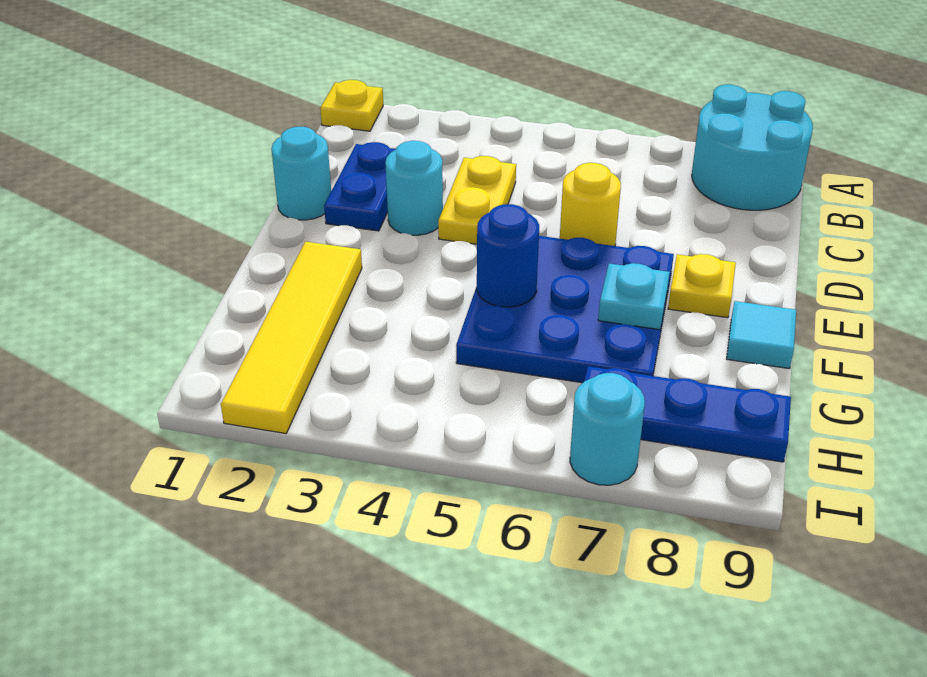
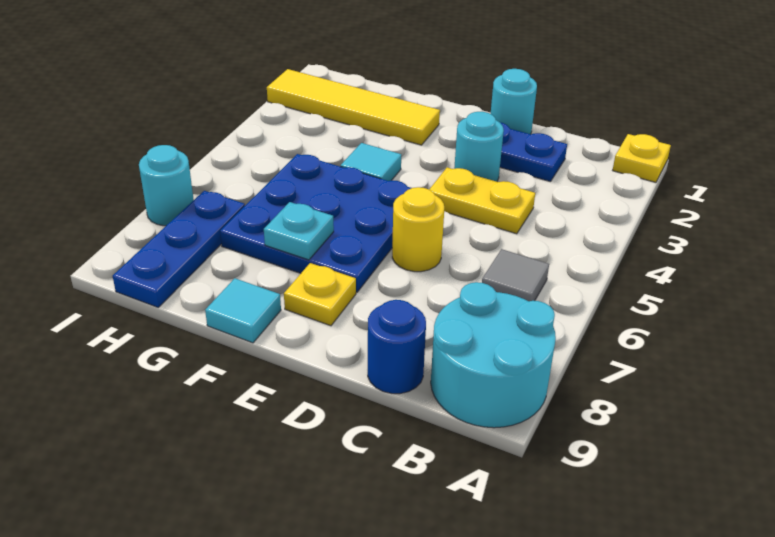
none -> grey tile B6 level 1
none -> cyan tile F4 level 1
blue round brick F5 level 2 -> blue round brick C9 level 1

